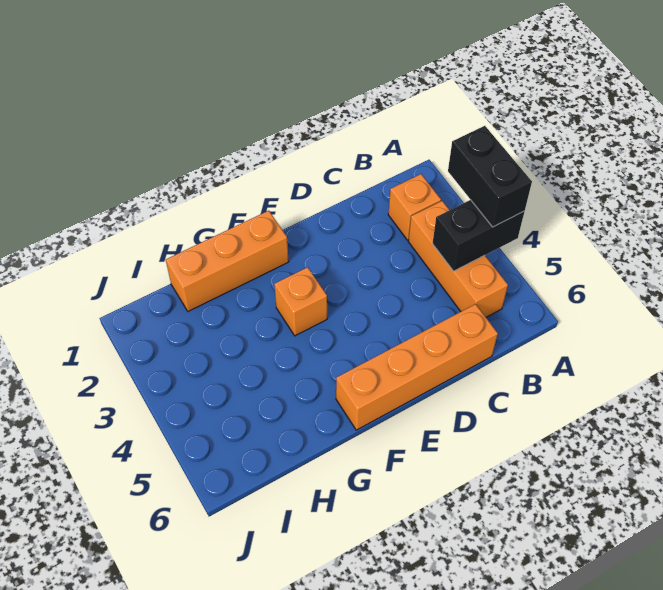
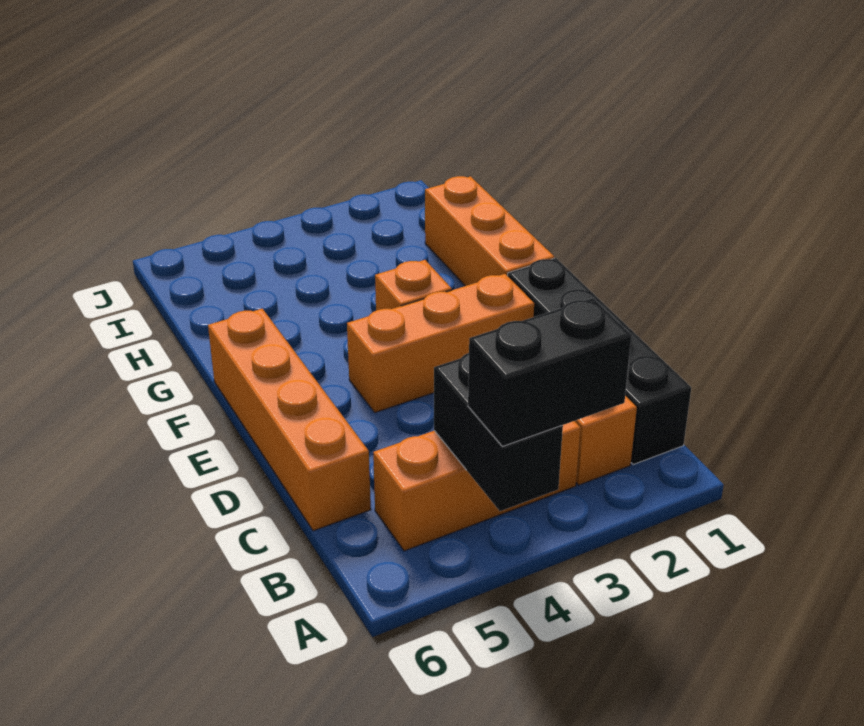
none -> black brick B1:E1 level 1
none -> orange brick E2:E4 level 1

